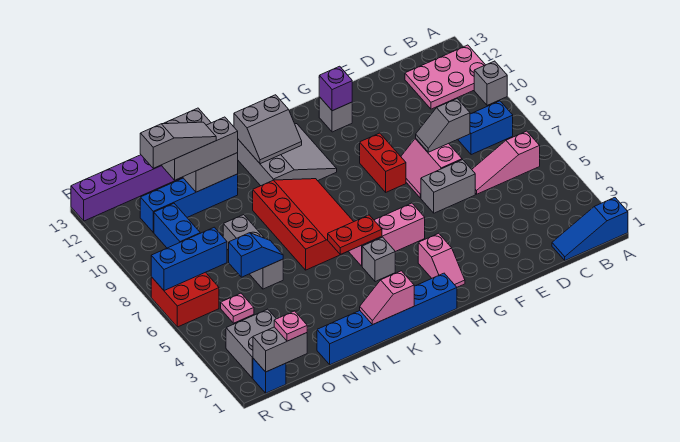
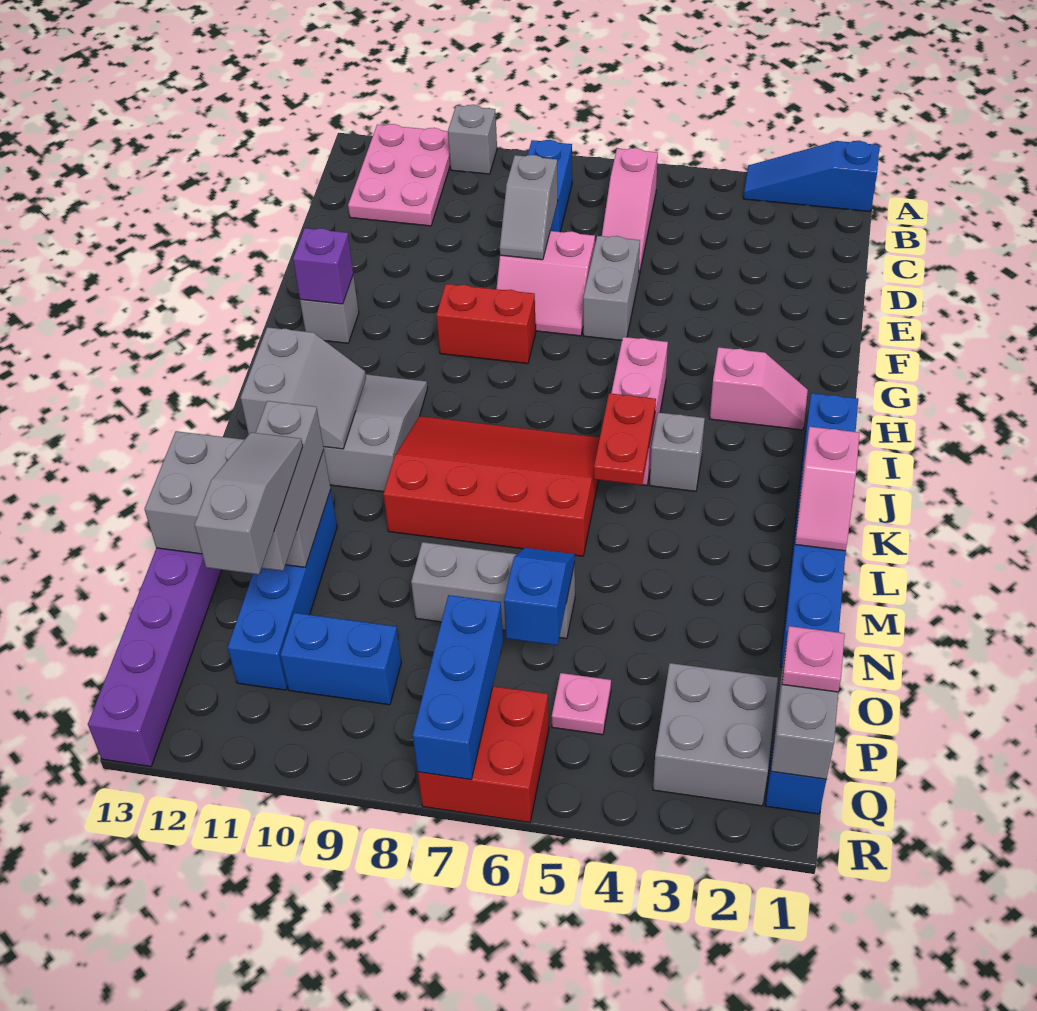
blue slope A1:C1 level 1 top A -> blue slope A1:A3 level 1 top 1

